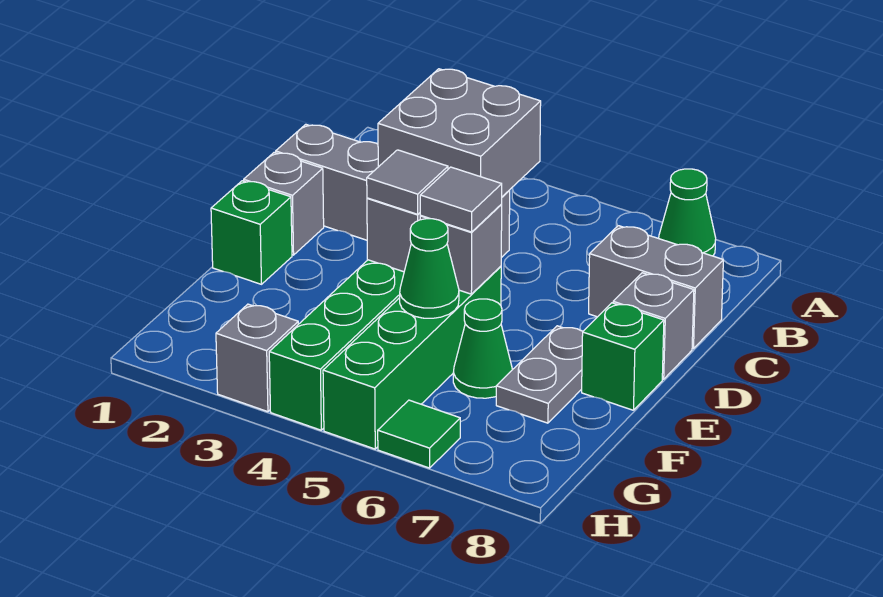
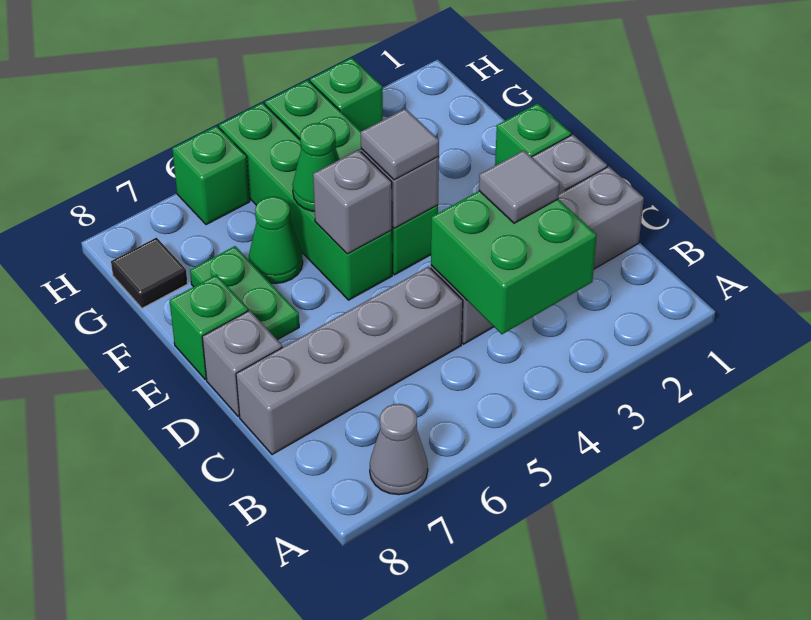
green cone A7 level 1 -> grey cone A7 level 1
grey brick B3:C4 level 2 -> green brick B3:C4 level 2
grey brick C7:C8 level 1 -> grey brick C5:C8 level 1
grey tile E5 level 3 -> grey tile C3 level 3
grey plate E7:F7 level 1 -> green plate E7:F7 level 1
none -> black tile G8 level 1
grey brick H3 level 1 -> green brick H3 level 1
green tile H6 level 1 -> green brick H6 level 1

